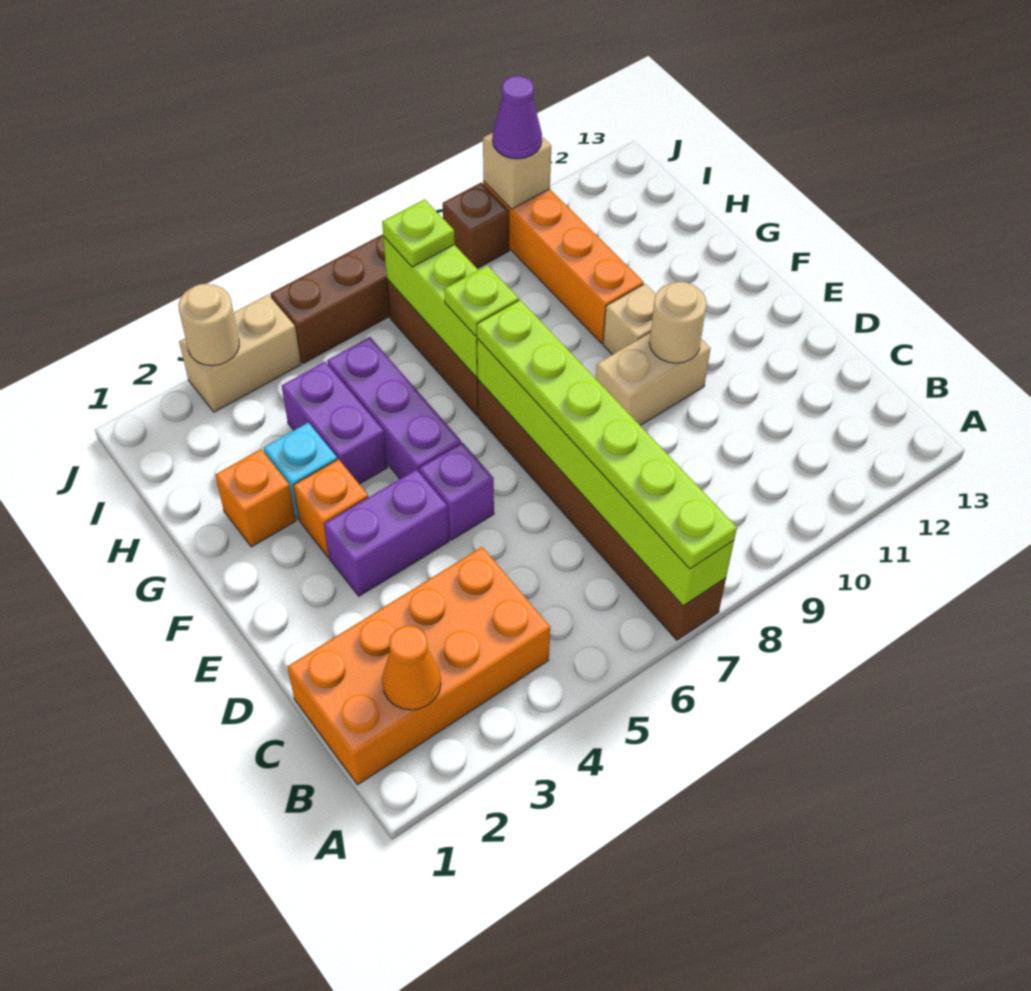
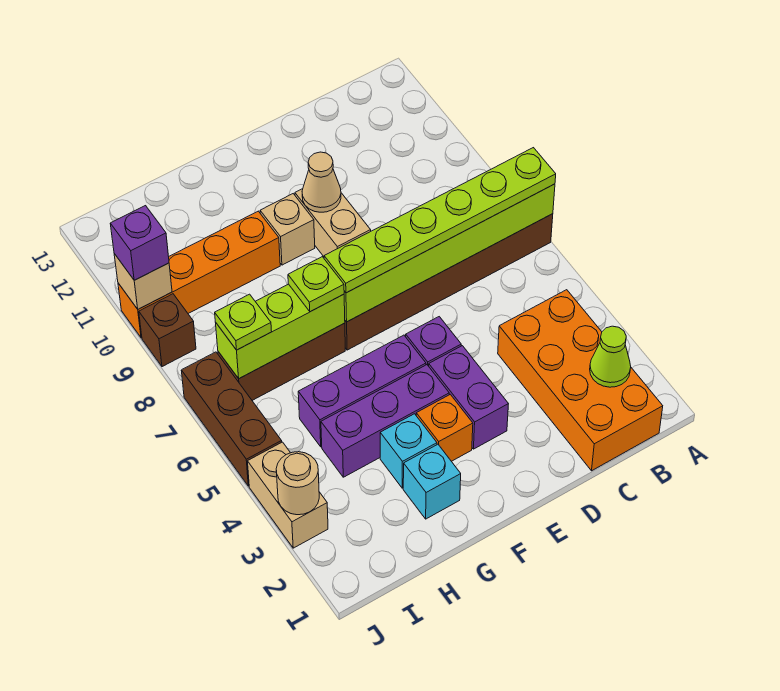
orange cone B2 level 2 -> lime cone B2 level 2
tan round brick E10 level 2 -> tan cone E10 level 2
orange brick G2 level 1 -> cyan brick G2 level 1
purple brick G4:H4 level 1 -> purple brick F4:H4 level 1
purple cone J10 level 3 -> purple brick J10 level 3

